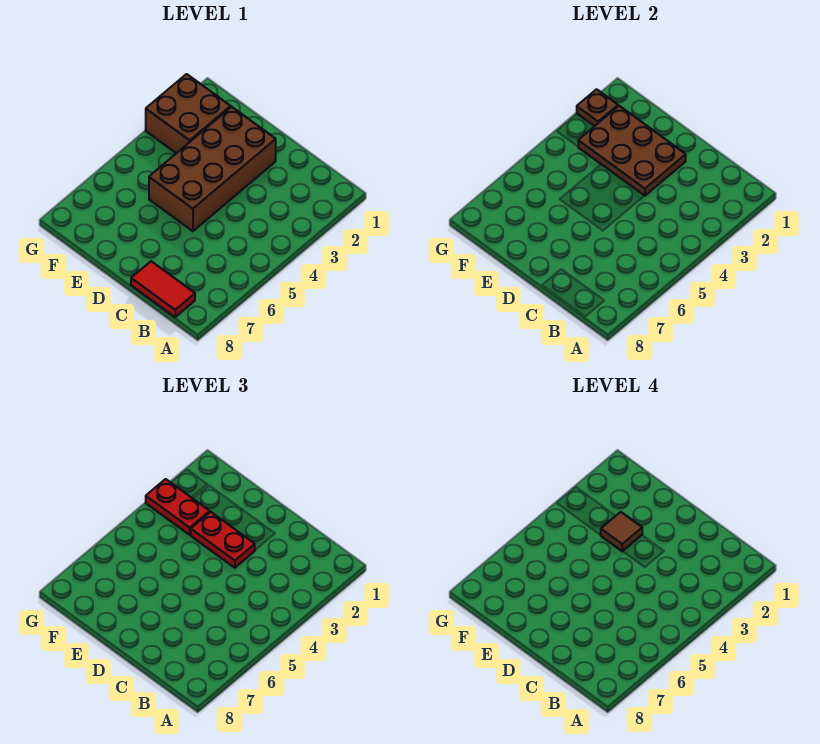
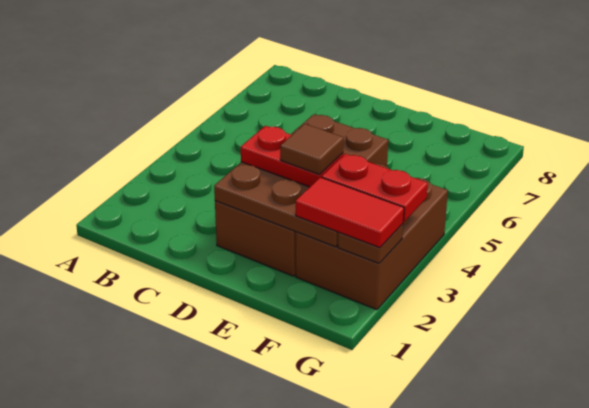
red tile B8:C8 level 1 -> red tile F2:G2 level 3
brown brick F2:G3 level 1 -> brown brick F2:G4 level 1

